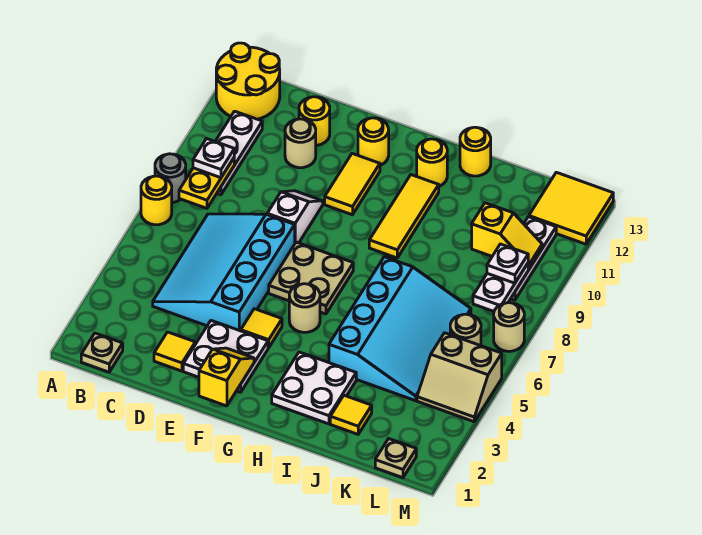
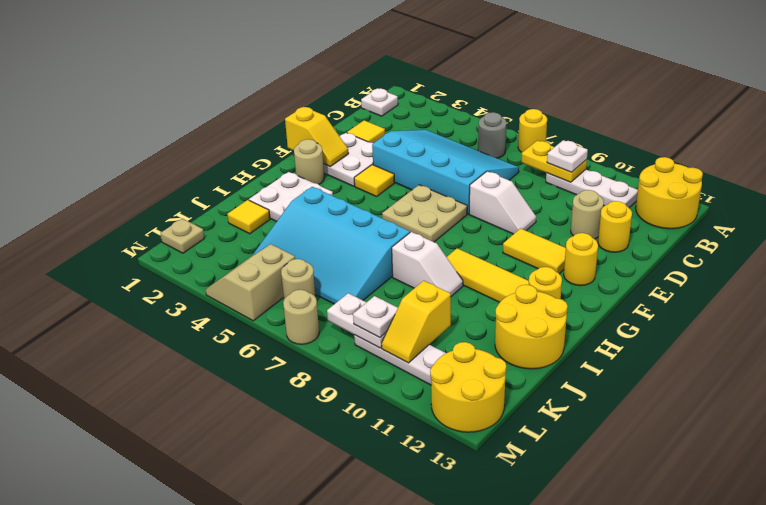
grey round brick A8 level 1 -> grey round brick B6 level 1
tan plate B1 level 1 -> white plate B1 level 1
tan round brick G5 level 1 -> tan round brick G2 level 1
none -> white slope I8:I9 level 1 top 8
yellow round brick I13 level 1 -> yellow round brick I12:J13 level 1
yellow tile L12:M13 level 1 -> yellow round brick L12:M13 level 1

